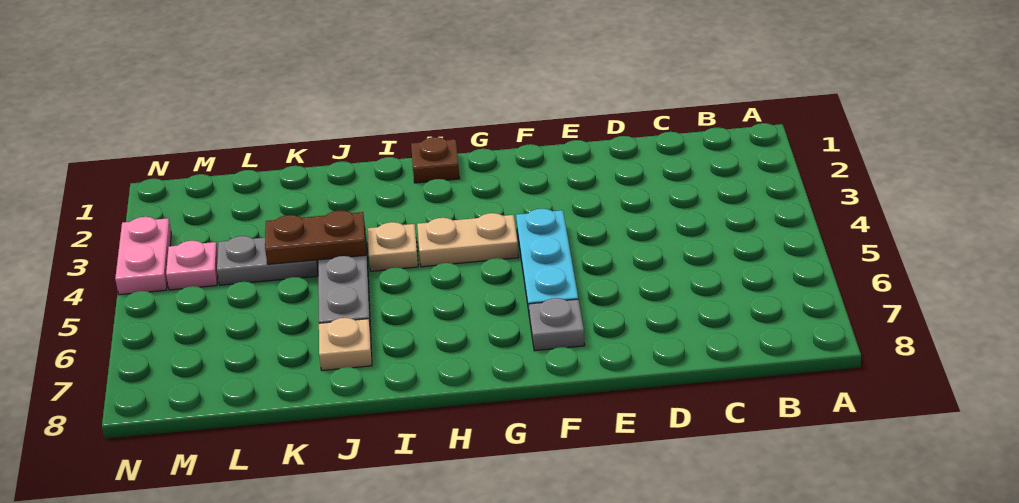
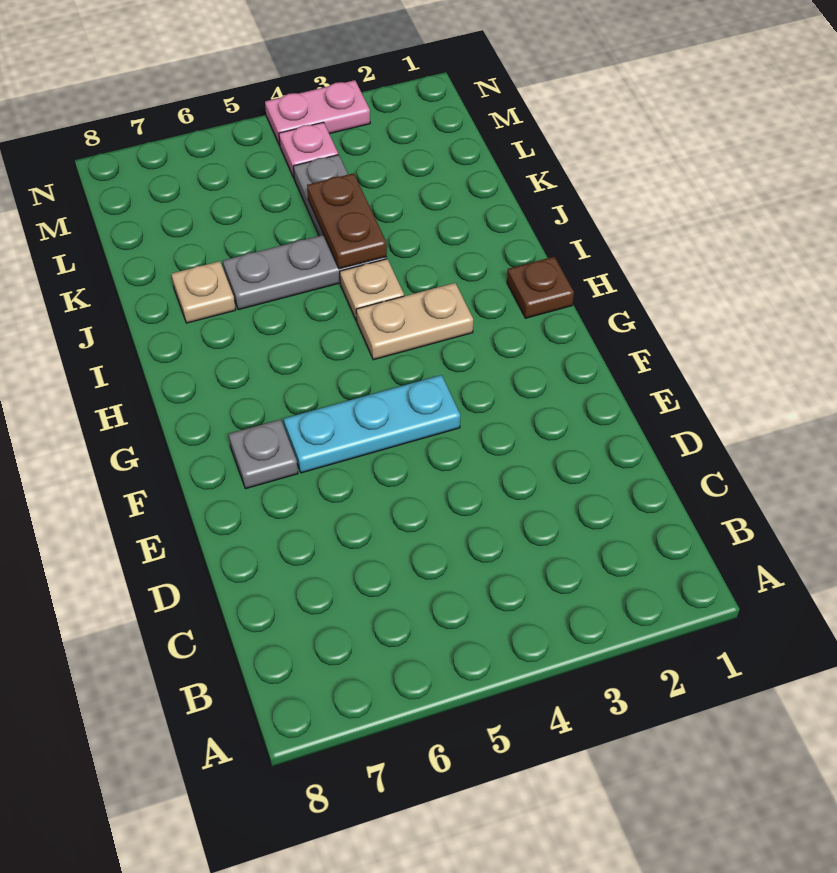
tan plate G4:H4 level 1 -> tan plate H3:H4 level 1

